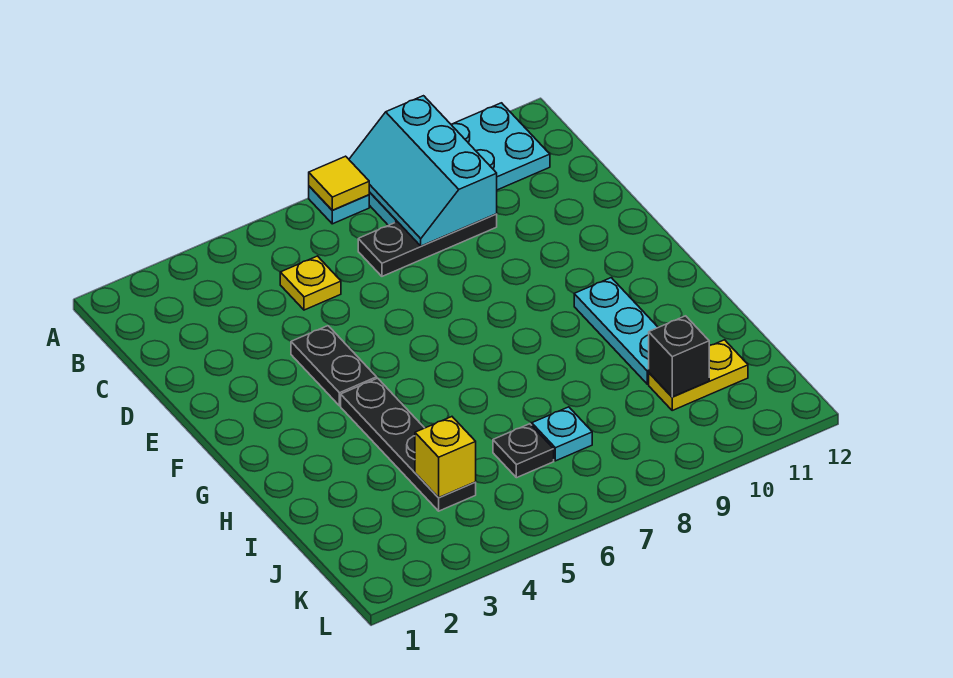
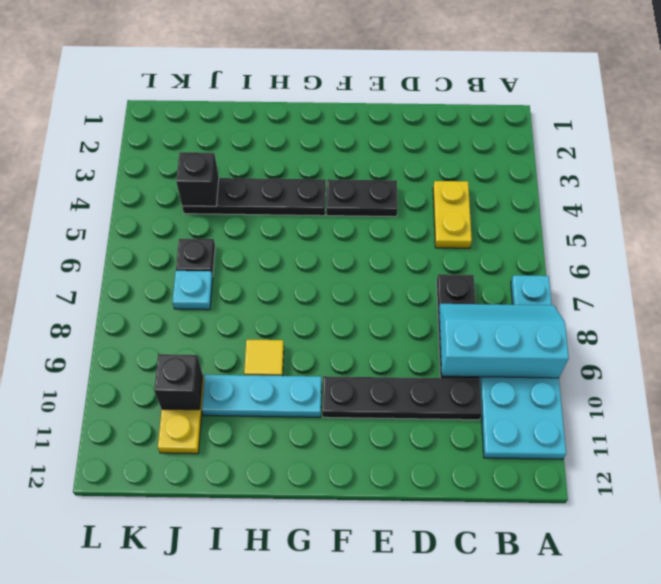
yellow tile A7 level 2 -> yellow tile H9 level 1
yellow plate C5 level 1 -> yellow plate C4:C5 level 1
none -> black plate C10:F10 level 1
yellow brick J4 level 2 -> black brick J4 level 2

